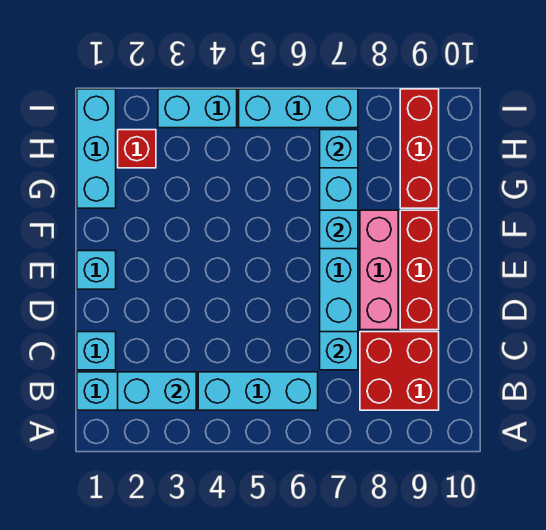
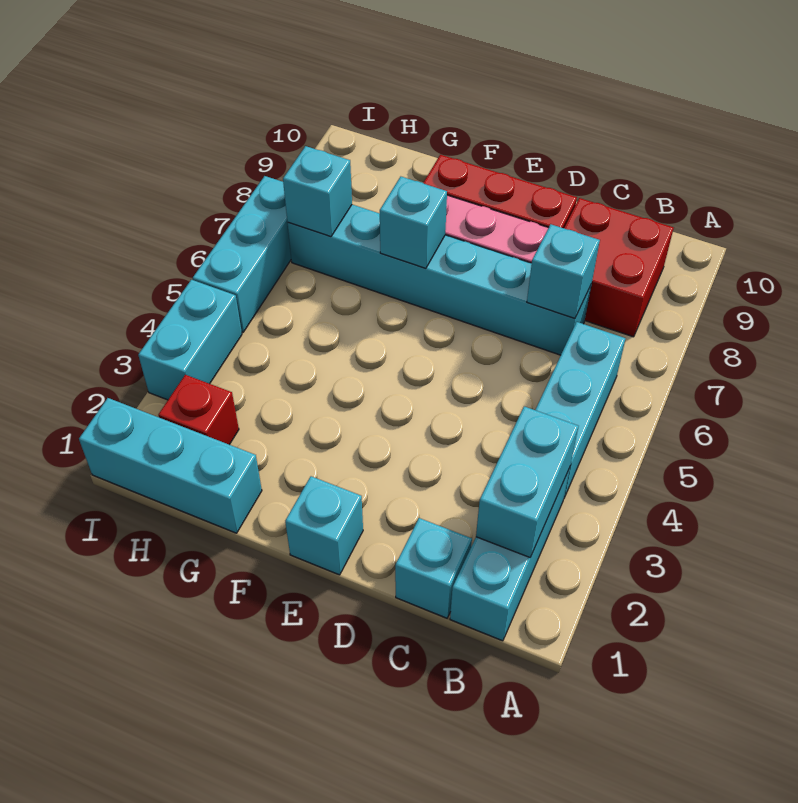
red brick G9:I9 level 1 -> none

